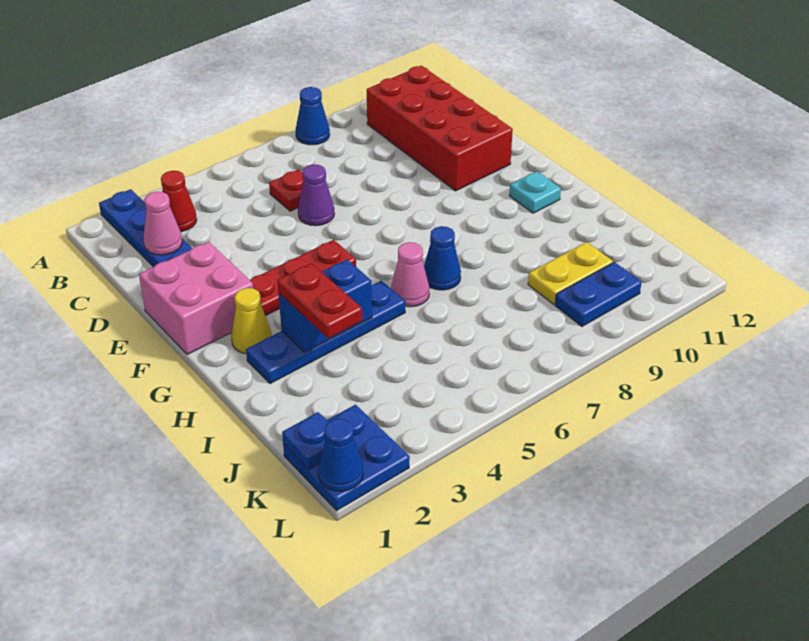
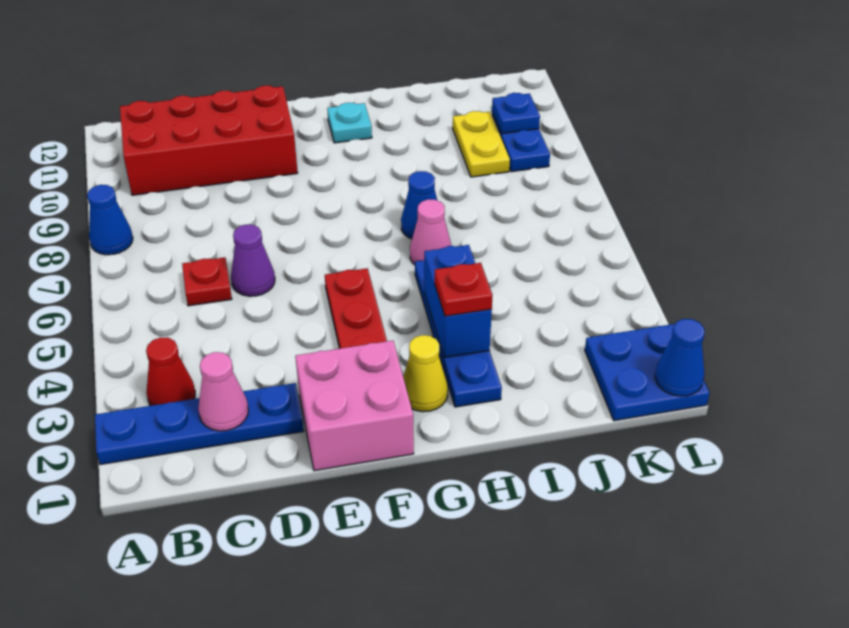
red plate H3:I3 level 3 -> red plate H3 level 3
blue plate K1 level 2 -> blue plate K10 level 2

